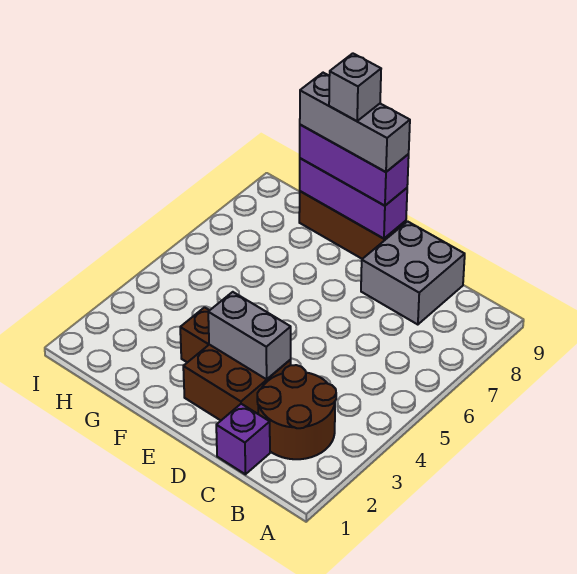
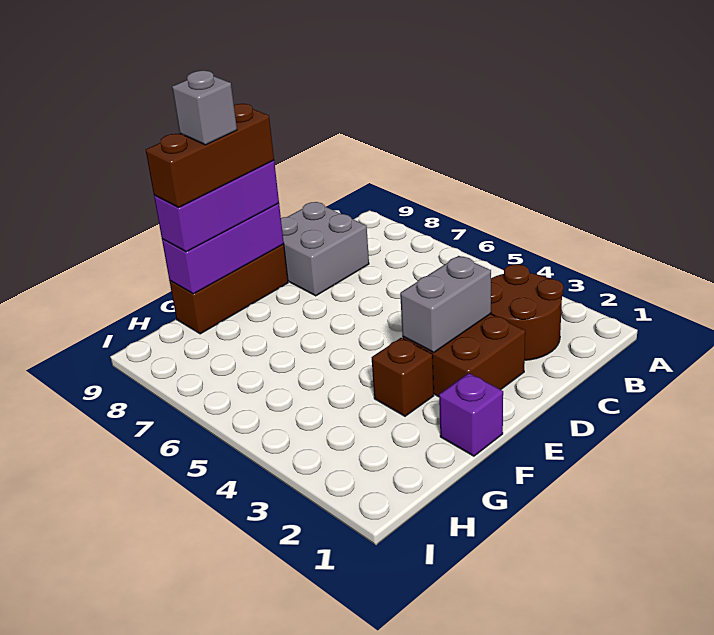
purple brick C1 level 1 -> purple brick F1 level 1
grey brick E9:G9 level 4 -> brown brick E9:G9 level 4

